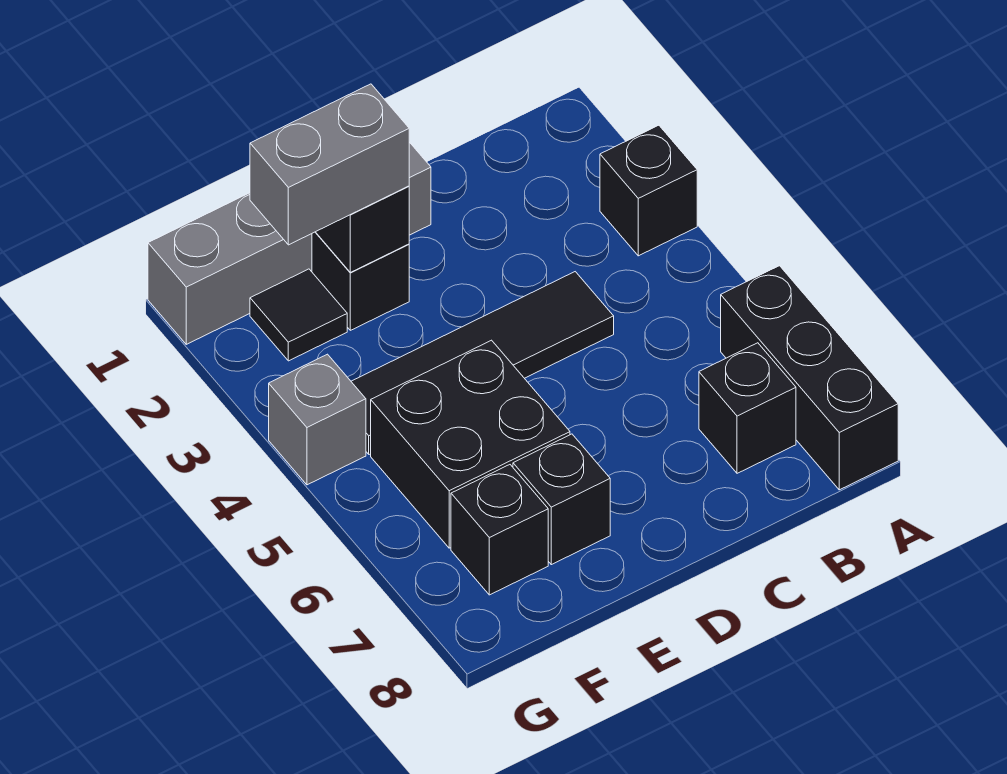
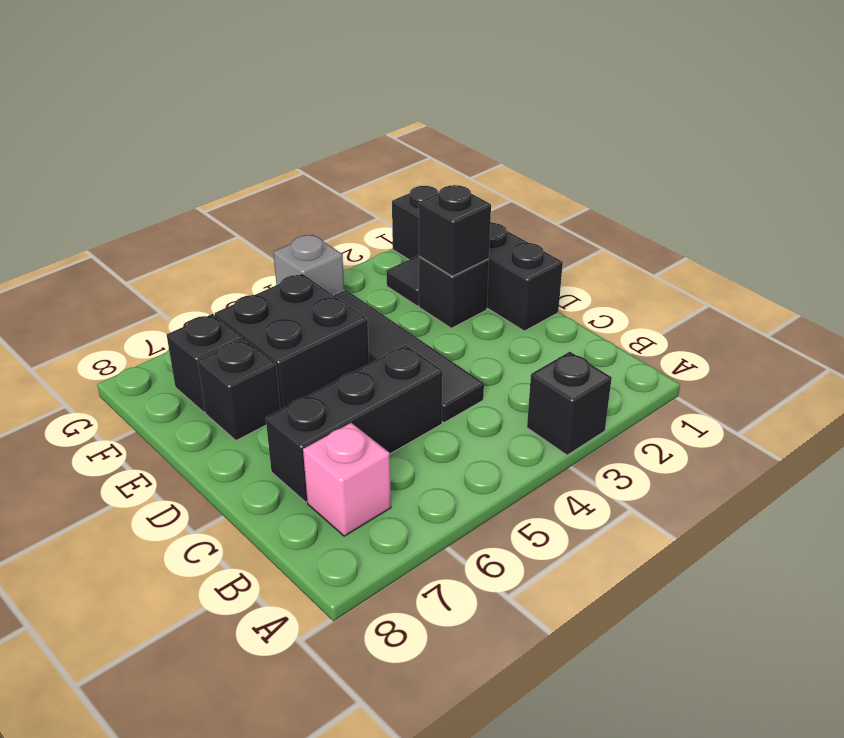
black brick A6:A8 level 1 -> black brick C5:C7 level 1
black brick B7 level 1 -> pink brick B7 level 1
grey brick D1:G1 level 1 -> black brick D1:G1 level 1
grey brick E2:F2 level 3 -> none

